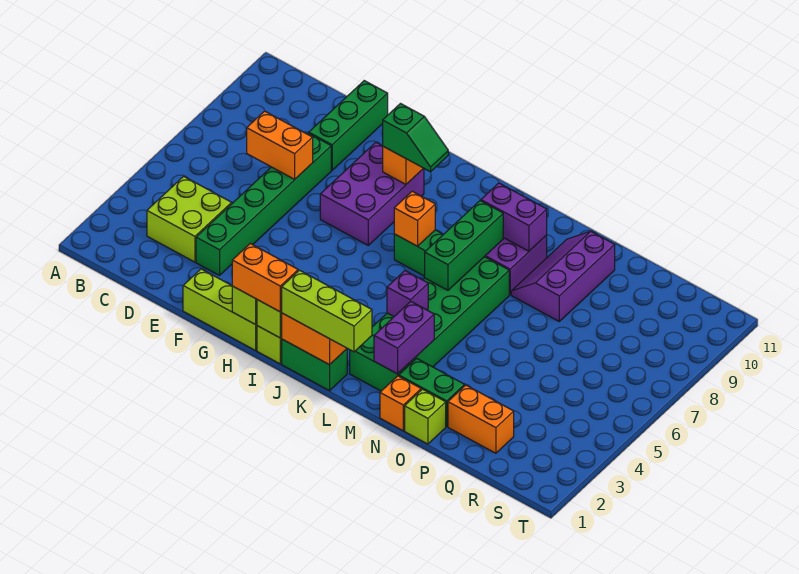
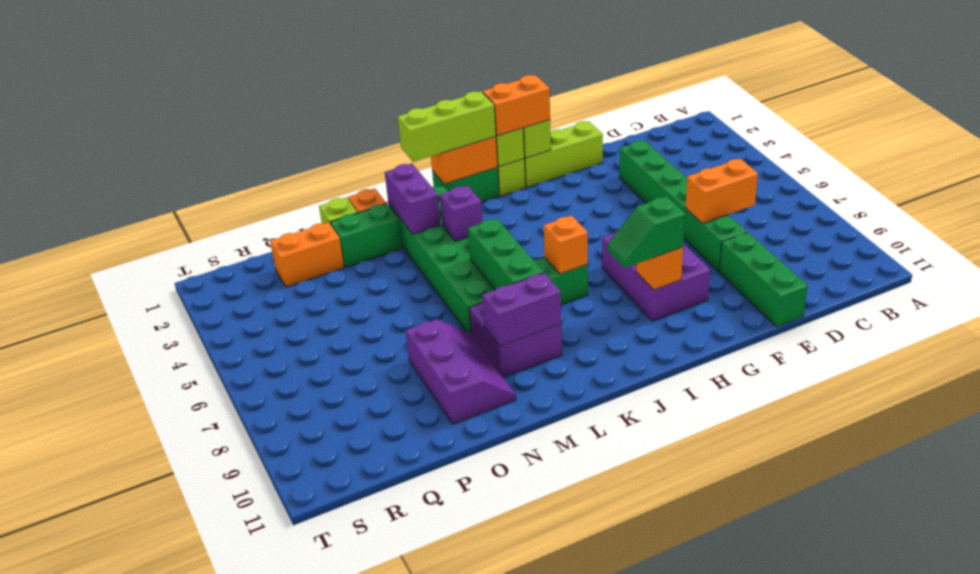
lime brick C3:D4 level 1 -> none

